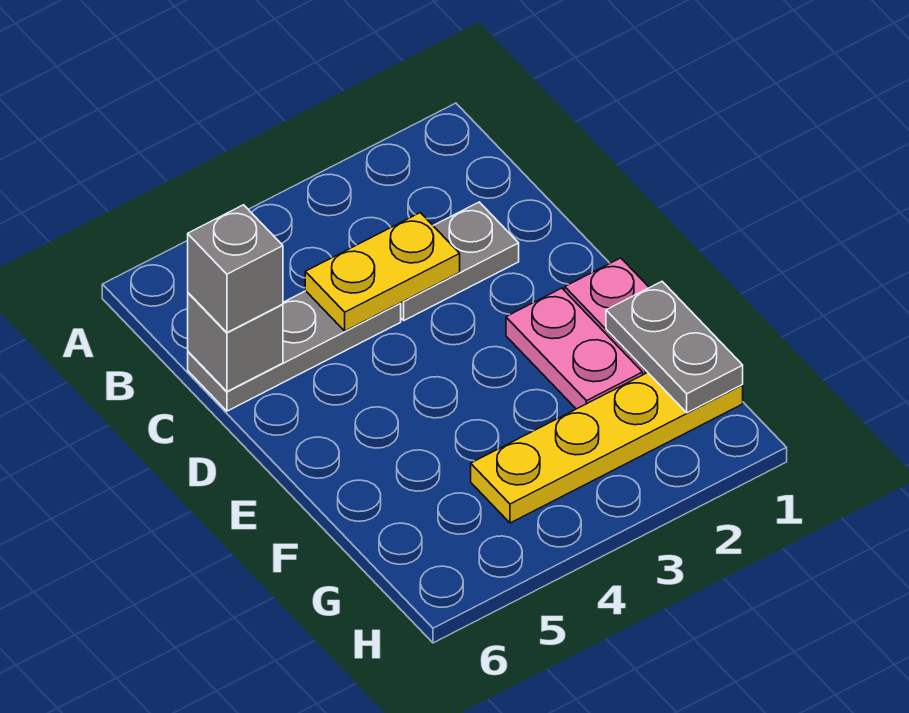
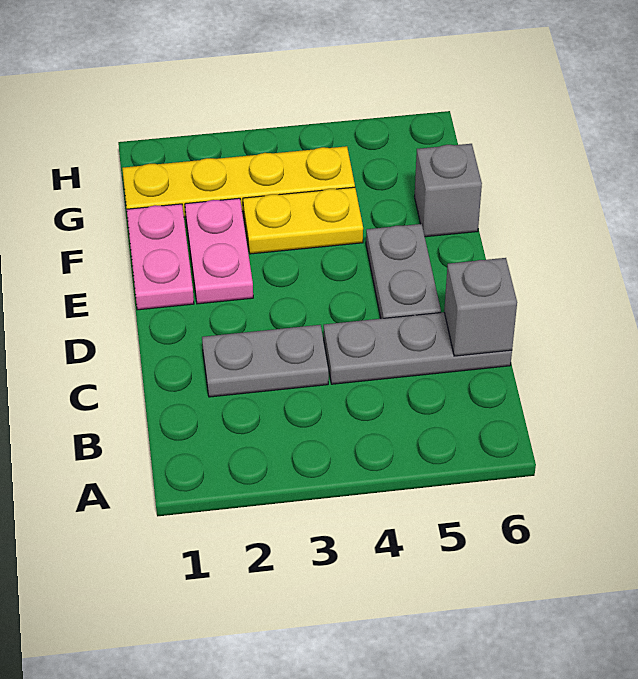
yellow plate C3:C4 level 2 -> yellow plate F3:F4 level 1
grey brick C6 level 3 -> grey brick F6 level 1
grey plate F1:G1 level 2 -> grey plate D5:E5 level 1

